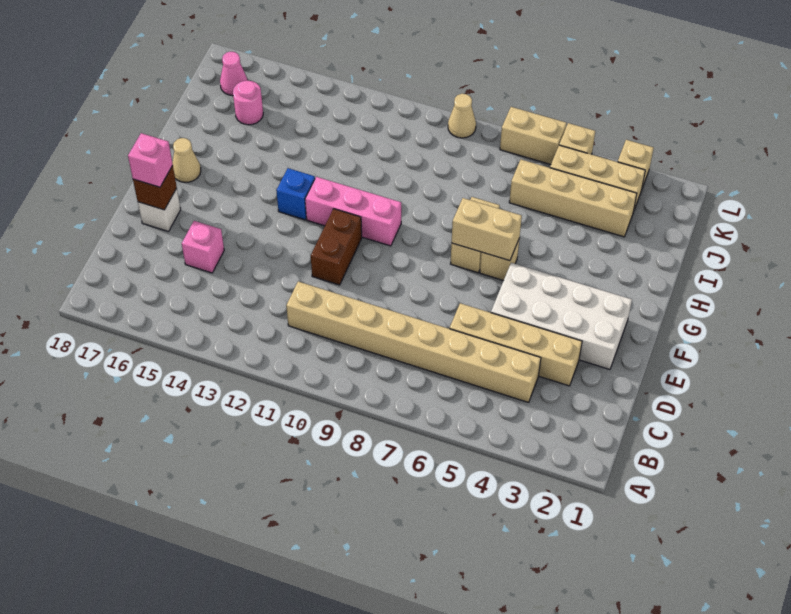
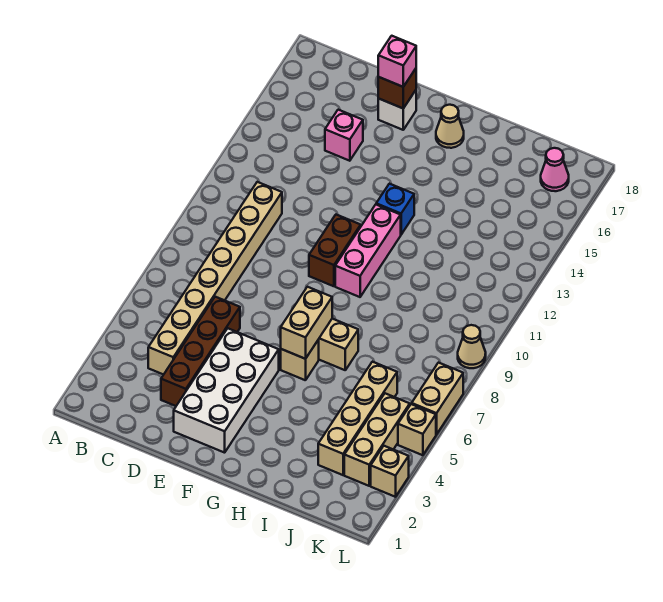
tan brick D3:D6 level 1 -> brown brick D3:D6 level 1
brown brick E11:F11 level 1 -> brown brick F10:F11 level 1
pink round brick J16 level 1 -> none

